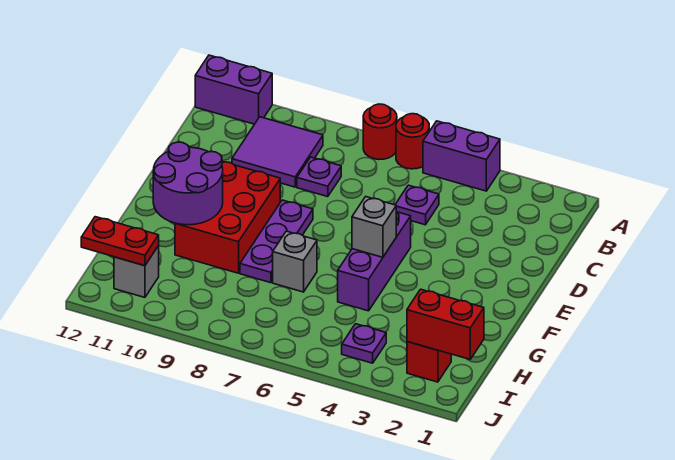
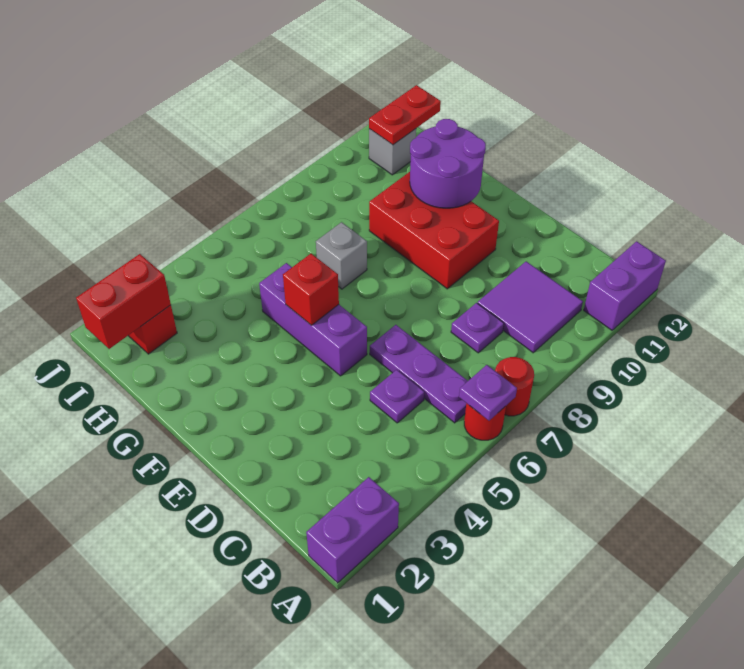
purple brick A4:A5 level 1 -> purple brick A1:A2 level 1
purple plate E8:G8 level 1 -> purple plate B6:D6 level 1
grey brick F5 level 2 -> red brick F5 level 2
purple plate I4 level 1 -> purple plate A6 level 2

